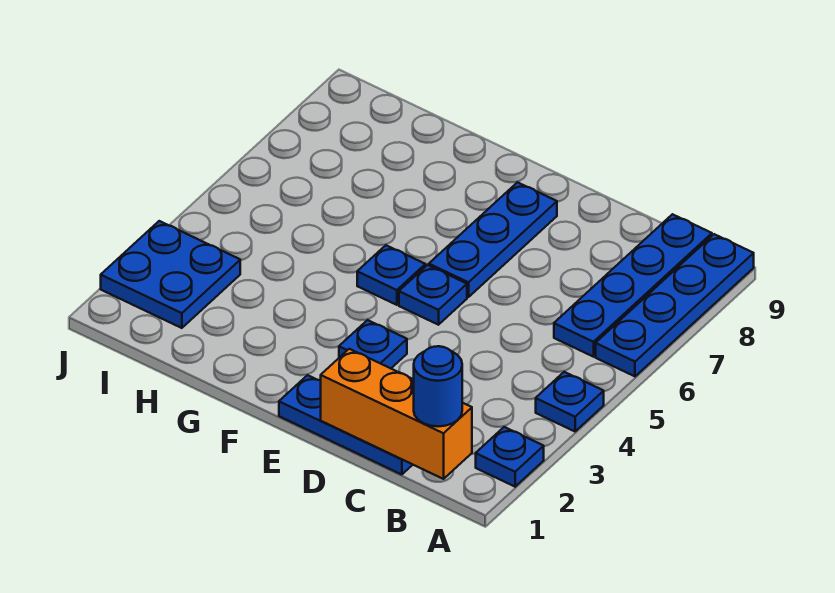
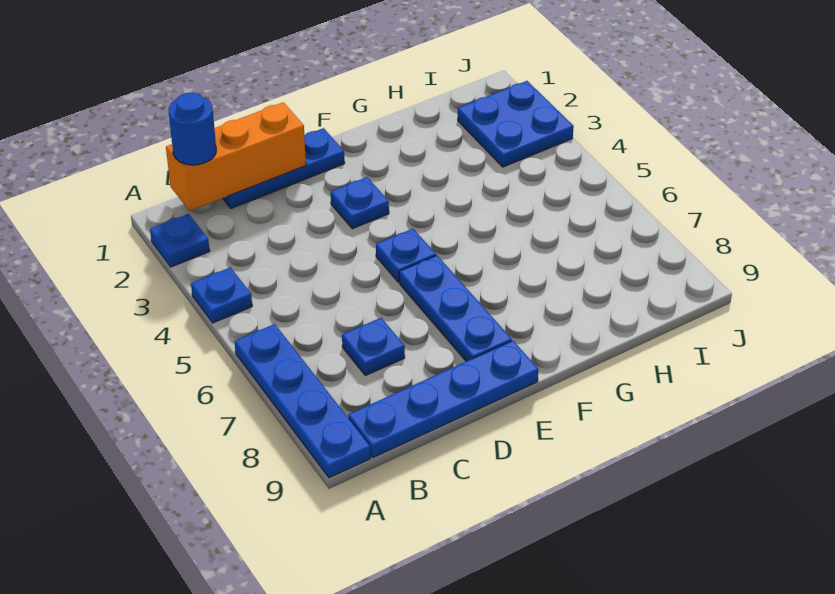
blue plate B6:B9 level 1 -> blue plate B9:E9 level 1
blue plate F5 level 1 -> blue plate C7 level 1

